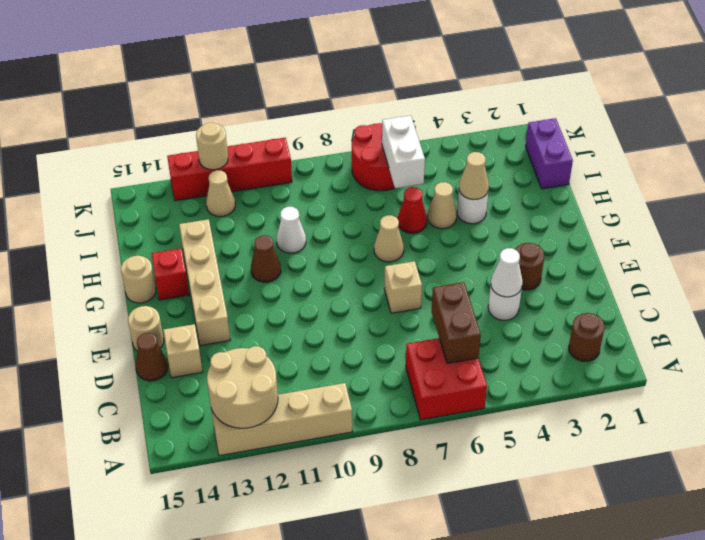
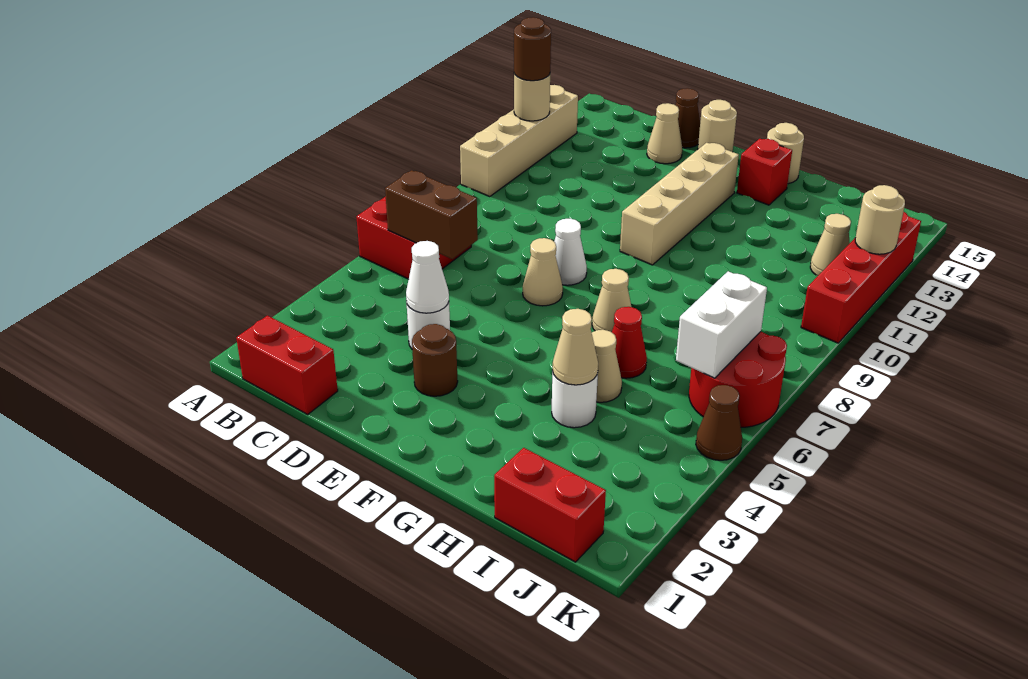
tan round brick A12:B13 level 2 -> tan round brick A12 level 2
none -> red brick B1:C1 level 1
brown round brick B2 level 1 -> brown round brick A12 level 3
tan brick D14 level 1 -> tan cone D14 level 1
tan brick E7 level 1 -> tan cone E7 level 1
tan brick E13:H13 level 1 -> tan brick F10:F13 level 1
brown cone G11 level 1 -> brown cone K5 level 1
white cone H10 level 1 -> white cone E8 level 1
purple brick I1:J1 level 1 -> red brick I1:J1 level 1
white brick I6:J6 level 2 -> white brick J6:J7 level 2

